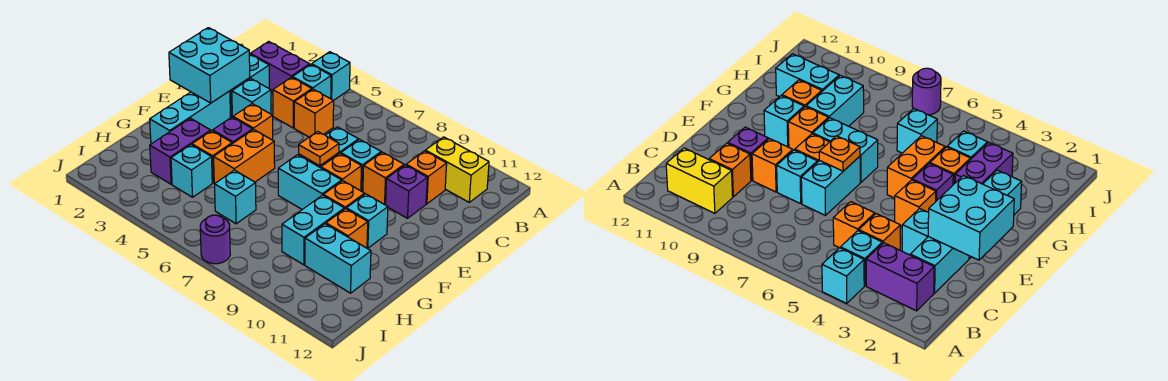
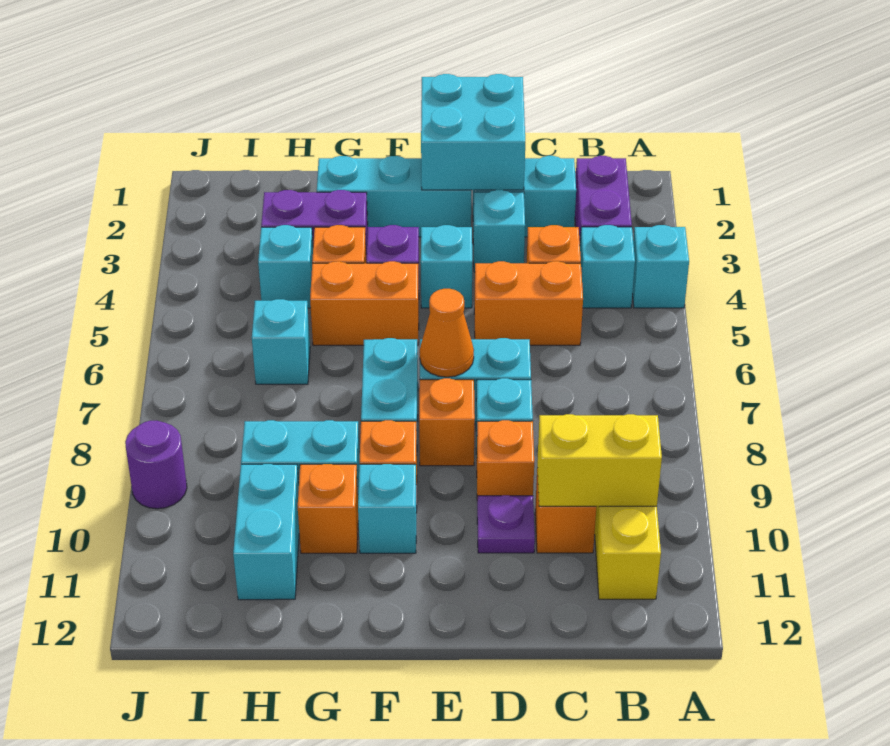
none -> yellow brick B10:C10 level 2
orange brick C5 level 1 -> orange brick C5:D5 level 1
purple brick D10 level 1 -> purple plate D10 level 1
orange brick E4 level 1 -> cyan brick E4 level 1
orange plate E7 level 2 -> orange cone E7 level 2
purple round brick J7 level 1 -> purple round brick J9 level 1

